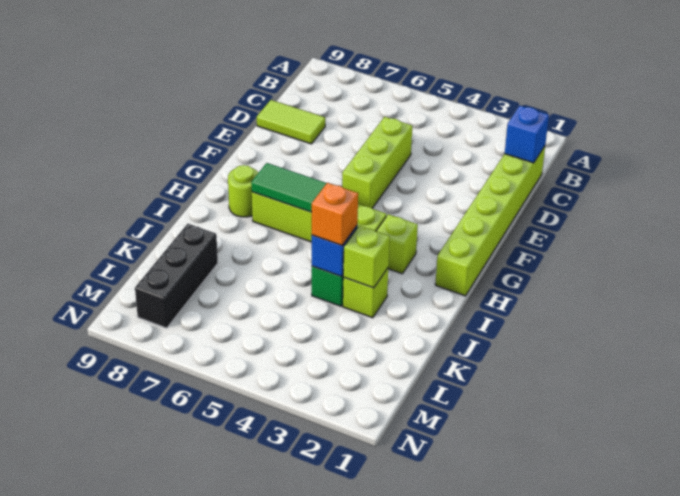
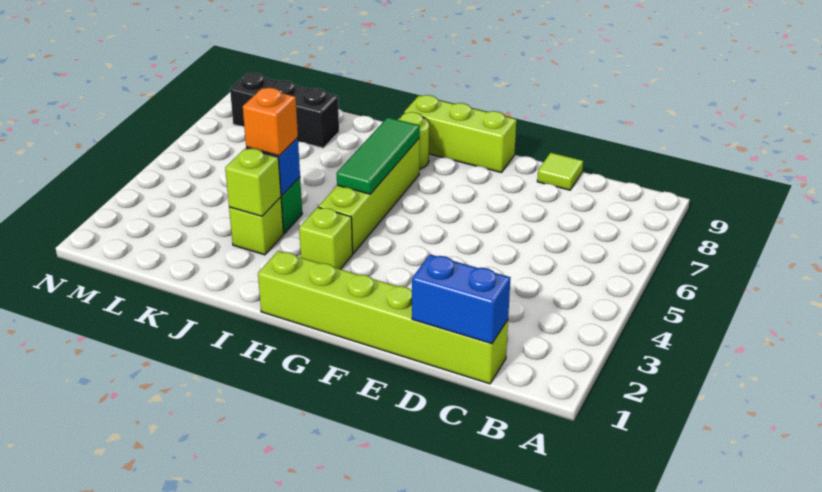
blue brick C1 level 2 -> blue brick C1:D1 level 2
lime brick D5:F5 level 1 -> lime brick F9:H9 level 1
lime tile D8:D9 level 1 -> lime tile D9 level 1

